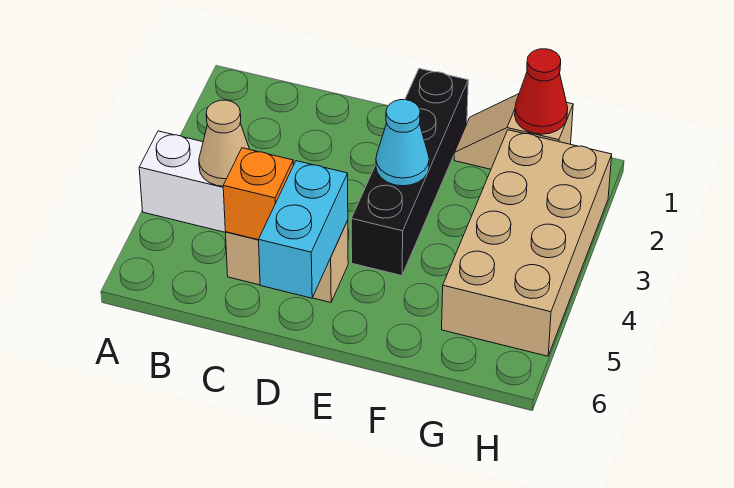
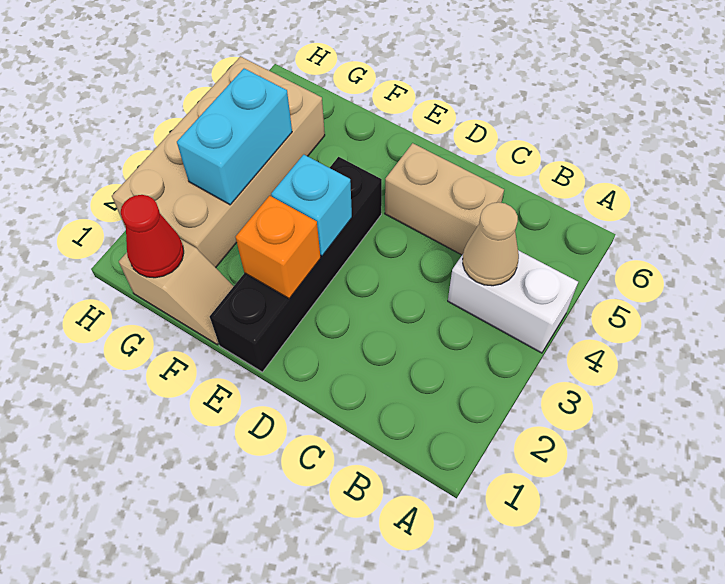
orange brick C5 level 2 -> orange brick E2 level 2
cyan brick D5:D6 level 2 -> cyan brick G3:G4 level 2
cyan cone E3 level 2 -> cyan brick E3 level 2

